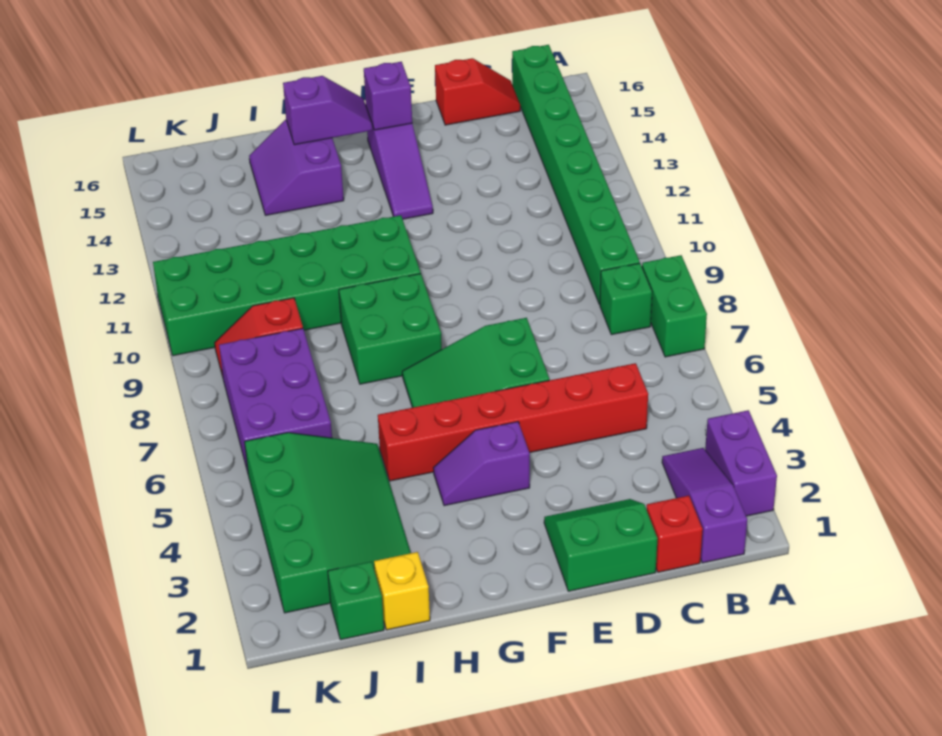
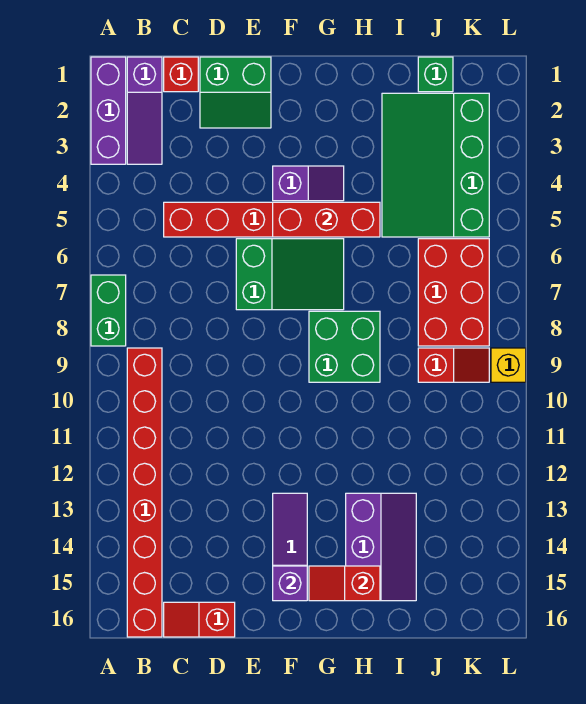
purple brick A2:A3 level 1 -> purple brick A1:A3 level 1
green brick B8 level 1 -> none
green brick B9:B16 level 1 -> red brick B9:B16 level 1
none -> red brick F5:H5 level 2
green brick G10:L11 level 1 -> none
purple slope G15:H15 level 2 top H -> red slope G15:H15 level 2 top H
purple slope H14:I15 level 1 top H -> purple slope H13:I15 level 1 top H
yellow brick I1 level 1 -> yellow brick L9 level 1
purple brick J6:K8 level 1 -> red brick J6:K8 level 1

